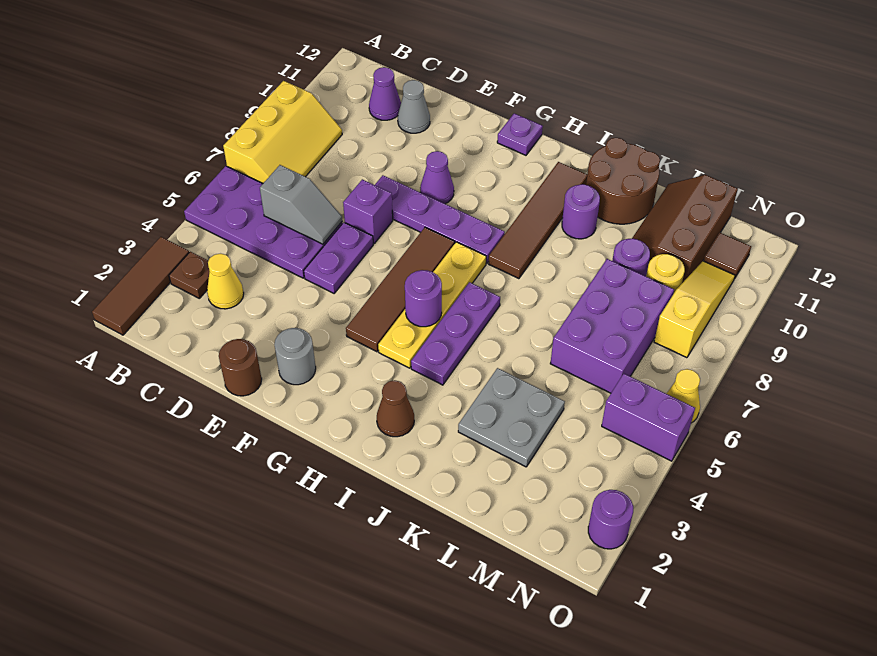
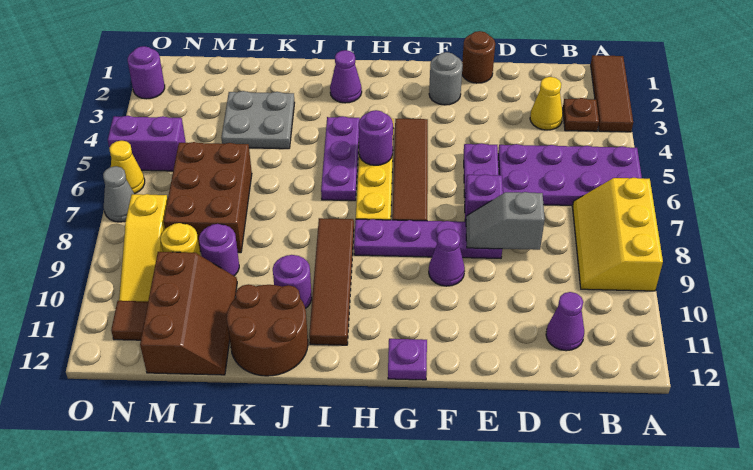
grey slope C6:D6 level 2 top C -> grey slope D8:E8 level 2 top D
grey cone D11 level 1 -> grey cone O7 level 1
brown cone I2 level 1 -> purple cone I2 level 1
purple brick L6:M8 level 1 -> brown brick L6:M8 level 1

